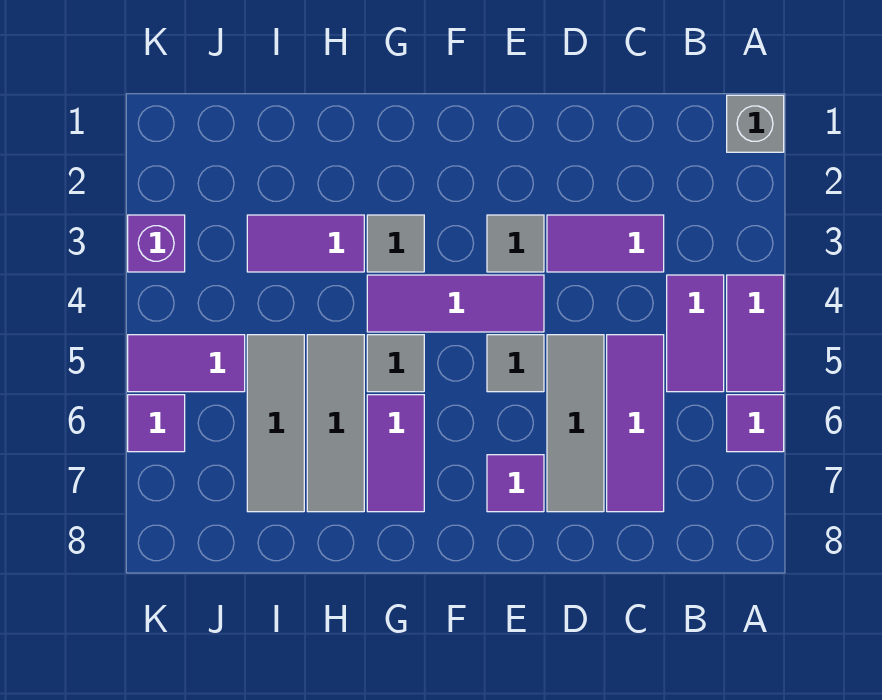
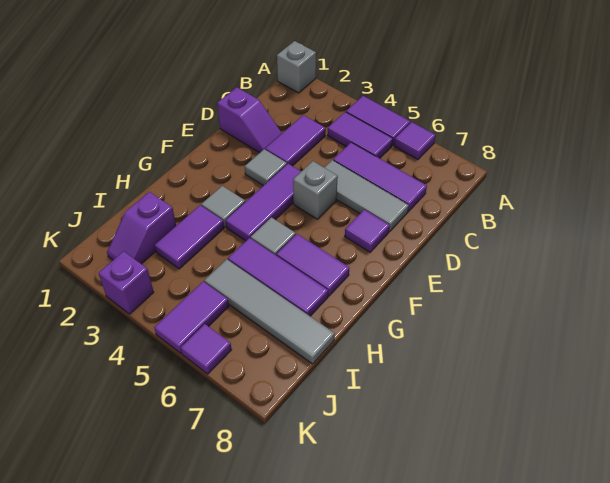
none -> purple slope D1:D2 level 1 top 1
grey tile E5 level 1 -> grey brick E5 level 1
grey tile H5:H7 level 1 -> purple tile H5:H7 level 1
none -> purple slope I2:J2 level 1 top I
grey tile I5:I7 level 1 -> grey tile I5:I8 level 1

